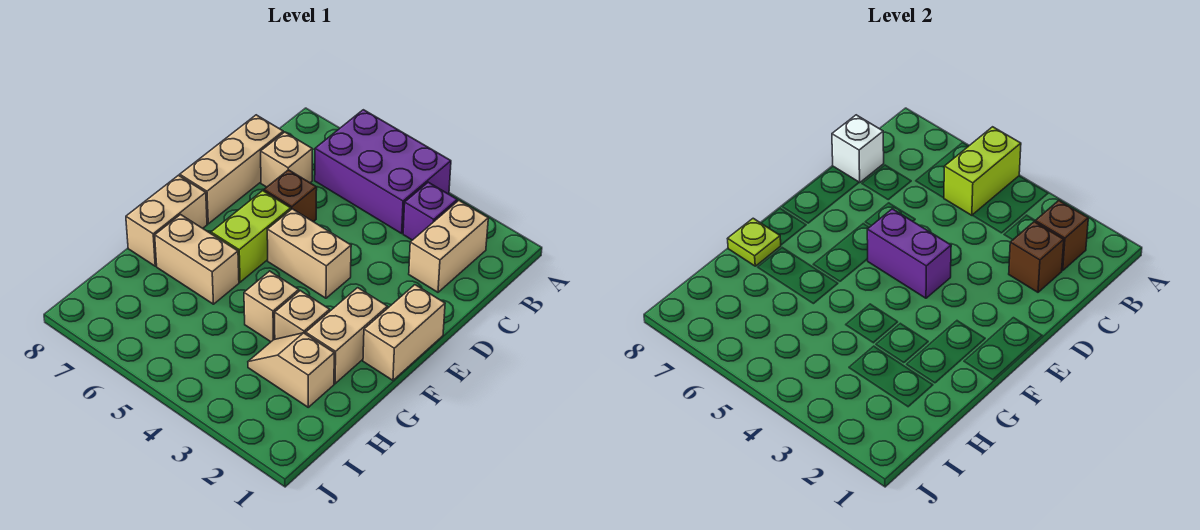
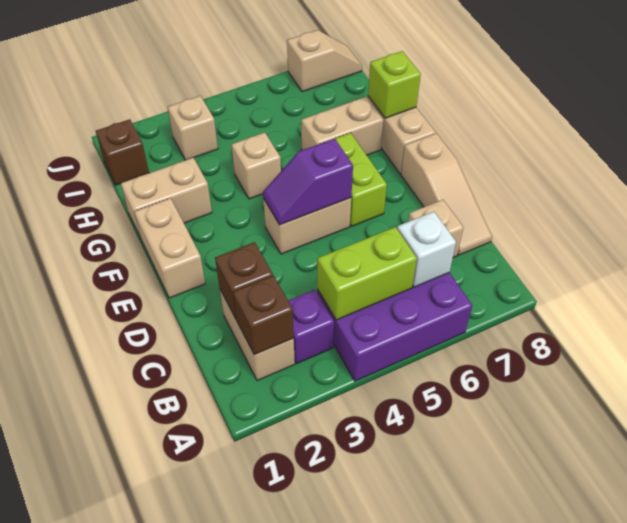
lime brick A5:B5 level 2 -> lime brick B4:B5 level 2
tan brick C8:E8 level 1 -> tan slope C8:E8 level 1 top E
white brick C8 level 2 -> white brick B6 level 2
brown brick D6 level 1 -> brown brick I1 level 1
purple brick E4:E5 level 2 -> purple slope E4:E5 level 2 top 5
tan brick F2:G2 level 1 -> tan brick G1:G2 level 1
tan brick G3 level 1 -> tan brick I3 level 1
lime plate G8 level 2 -> lime brick G8 level 2
tan slope H2:H3 level 1 top 2 -> tan slope J7:J8 level 1 top 7

